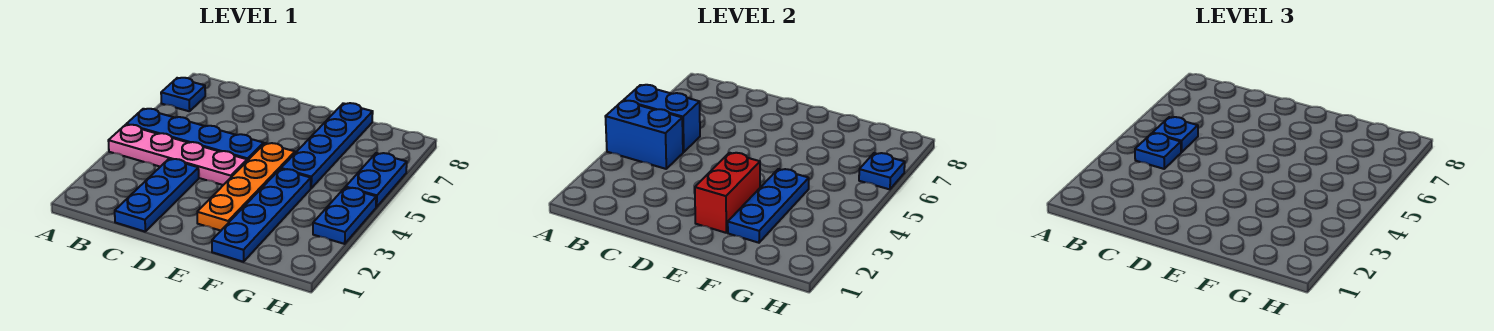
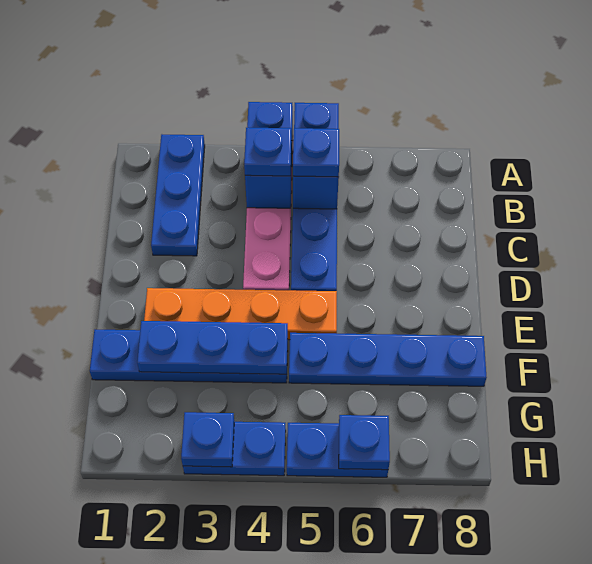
blue plate A7 level 1 -> blue plate H3 level 2
blue plate C1:C3 level 1 -> blue plate A2:C2 level 1
red brick E2:E3 level 2 -> none

